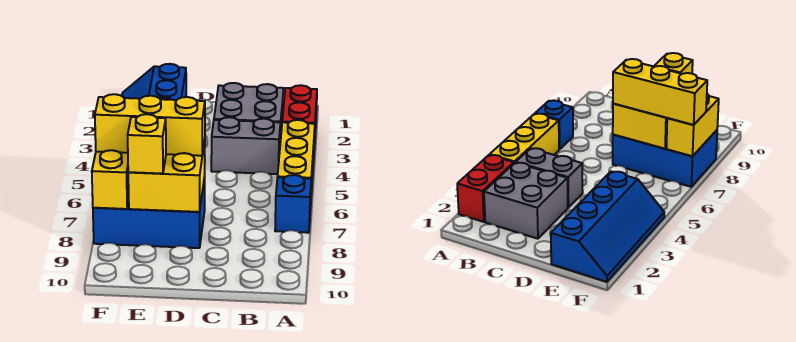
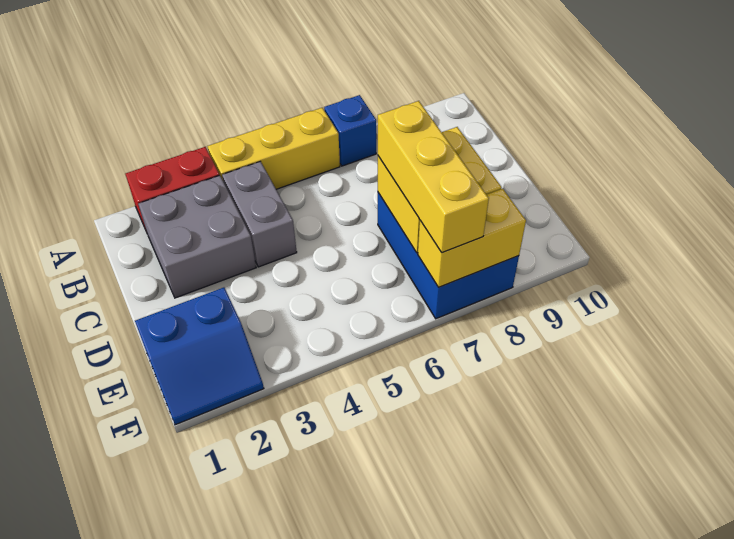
blue slope E1:F4 level 1 top E -> blue slope E1:F2 level 1 top E
yellow brick E8 level 3 -> none

